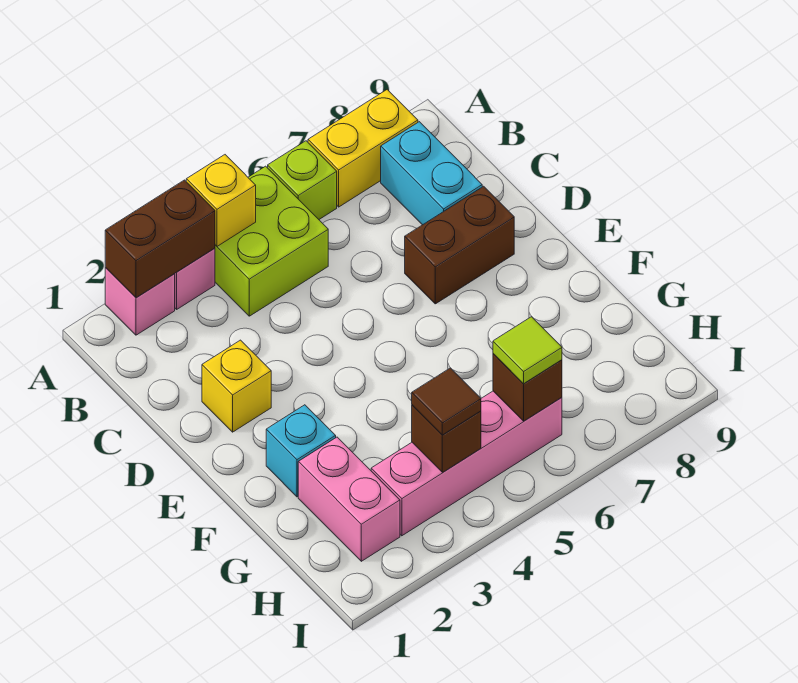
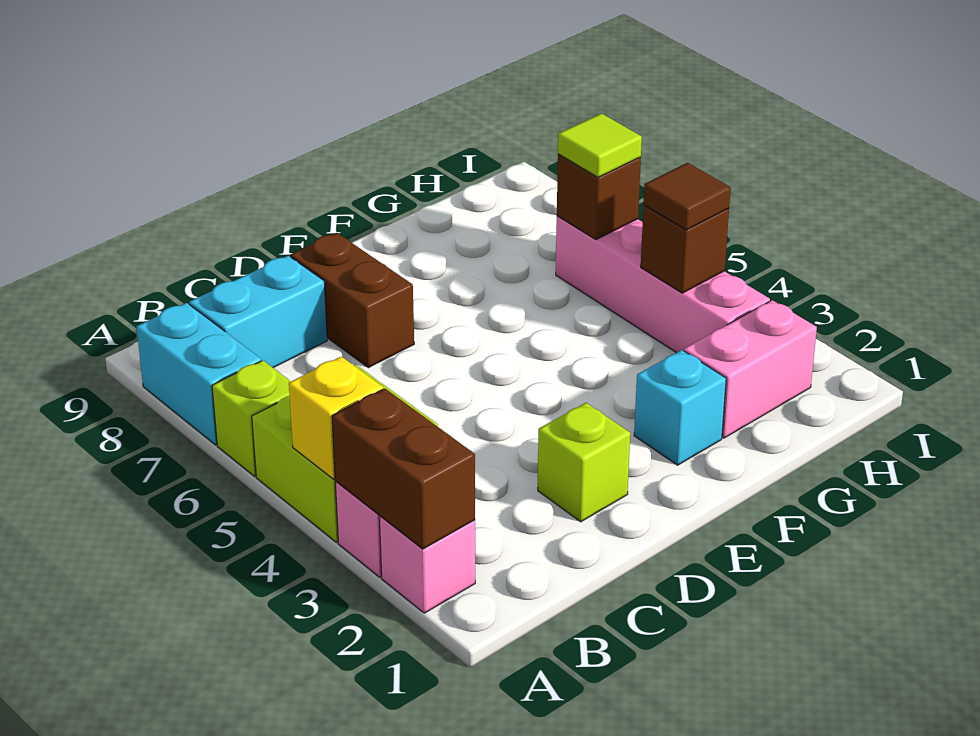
yellow brick A7:A8 level 1 -> cyan brick A7:A8 level 1
yellow brick D2 level 1 -> lime brick D2 level 1

